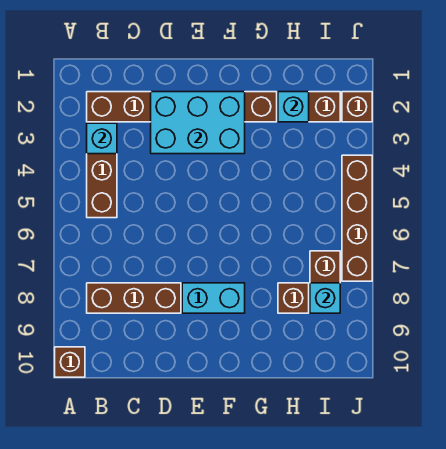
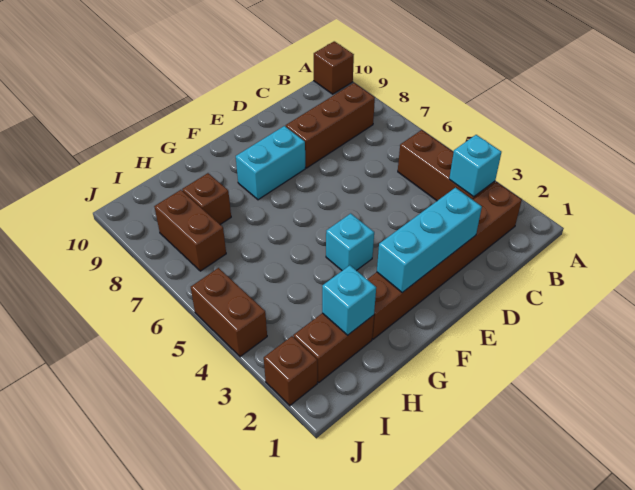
cyan brick D2:F3 level 2 -> cyan brick D2:F2 level 2
cyan brick I8 level 2 -> cyan brick F4 level 1
brown brick J4:J7 level 1 -> brown brick J4:J5 level 1

